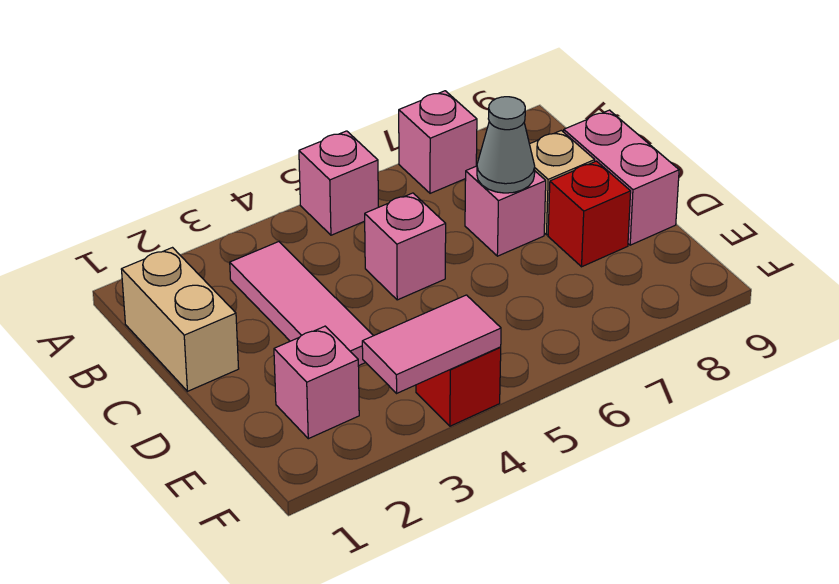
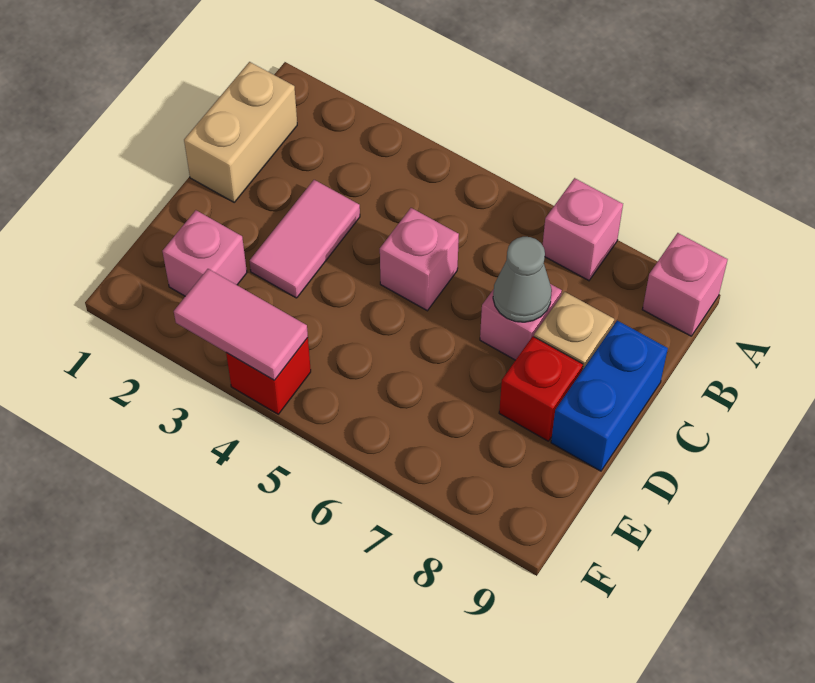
pink brick A5 level 1 -> pink brick A9 level 1
pink tile B3:D3 level 1 -> pink tile C3:D3 level 1
pink brick C9:D9 level 1 -> blue brick C9:D9 level 1

